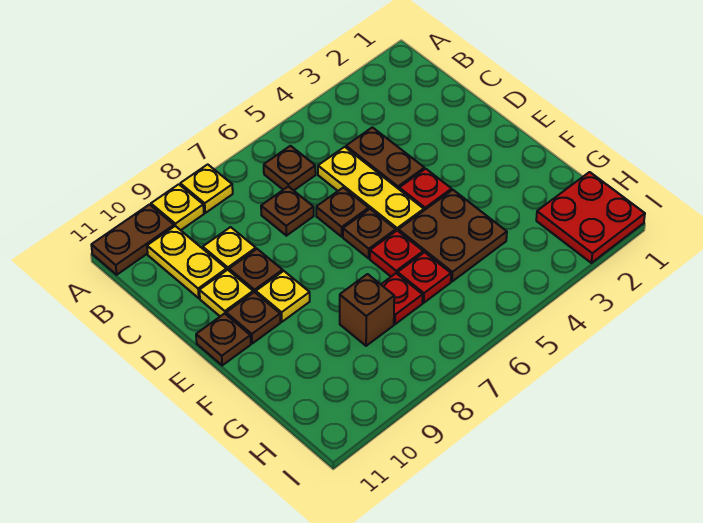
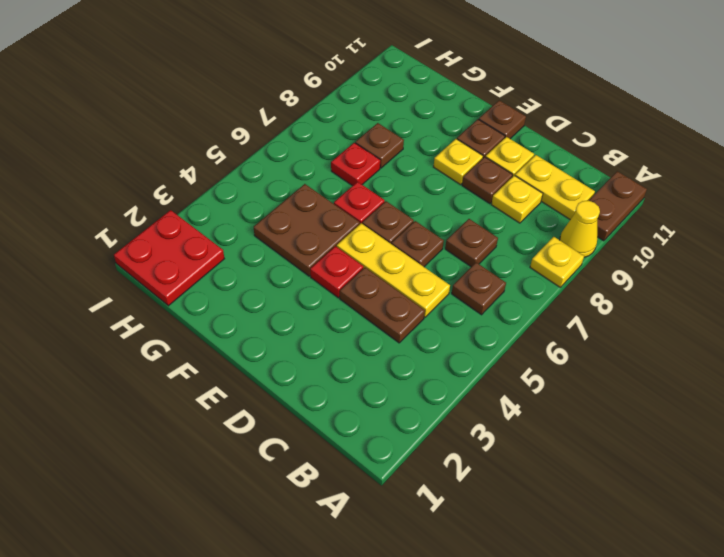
yellow plate A9 level 1 -> yellow cone A9 level 1
red plate G6 level 1 -> none
brown brick G8 level 1 -> brown plate G8 level 1

